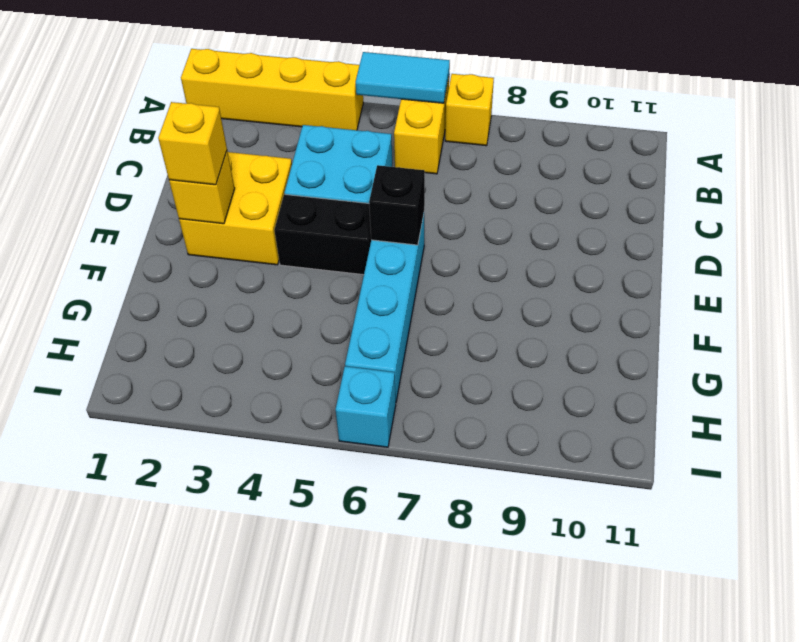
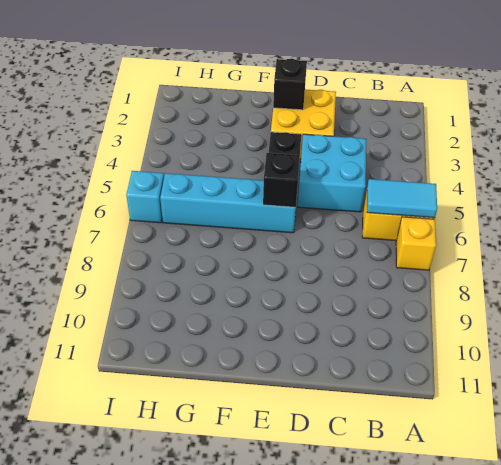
yellow brick A1:A4 level 1 -> none
cyan tile A5:A6 level 2 -> cyan tile A6:B6 level 2
yellow brick E2 level 2 -> black brick E2 level 2
yellow brick E2 level 3 -> none

